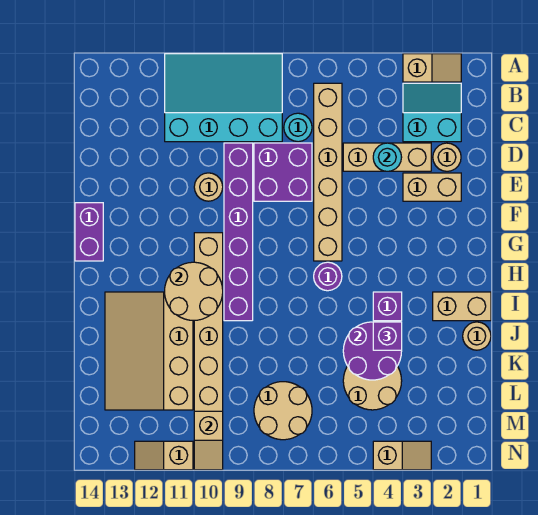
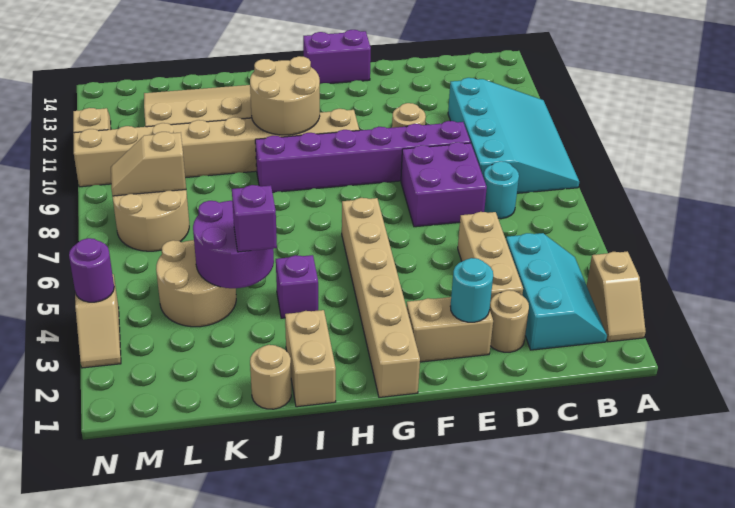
cyan slope B2:C3 level 1 top C -> cyan slope B2:C4 level 1 top C
tan brick B6:G6 level 1 -> tan brick G1:G6 level 1
cyan round brick D4 level 2 -> cyan round brick E2 level 2
tan brick E2:E3 level 1 -> tan brick E2:F2 level 1
purple round brick H6 level 1 -> purple round brick N4 level 2
tan slope M10:N10 level 2 top M -> tan slope L8:M8 level 2 top L

